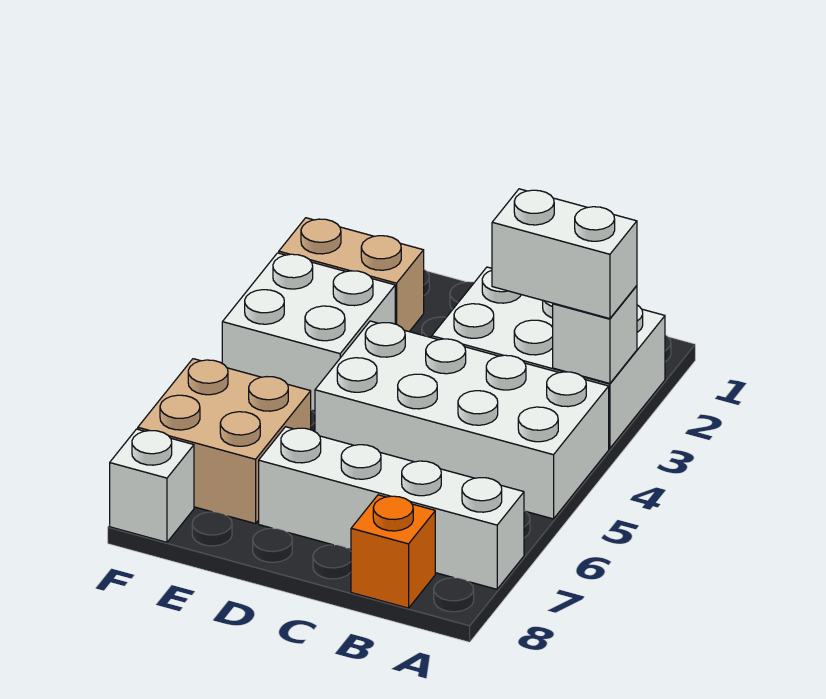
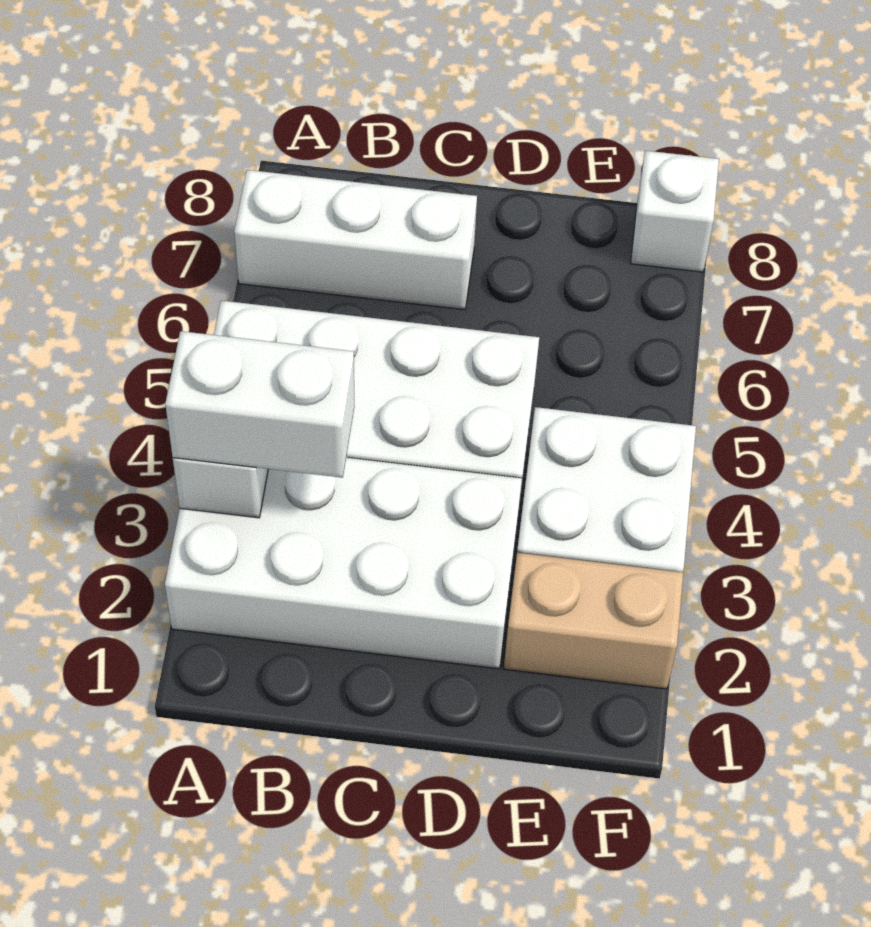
white brick A2:C3 level 1 -> white brick A2:D3 level 1
white brick A7:D7 level 1 -> white brick A7:C7 level 1
orange brick B8 level 1 -> none
tan brick E6:F7 level 1 -> none

